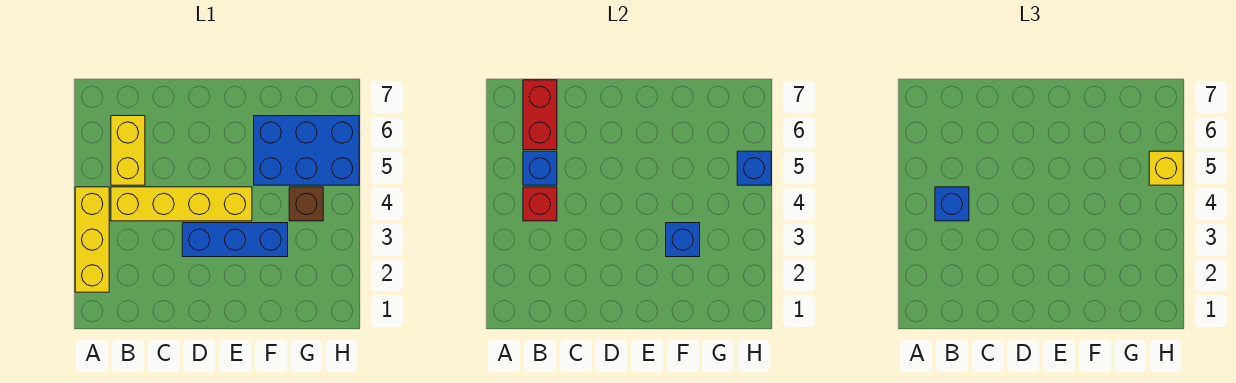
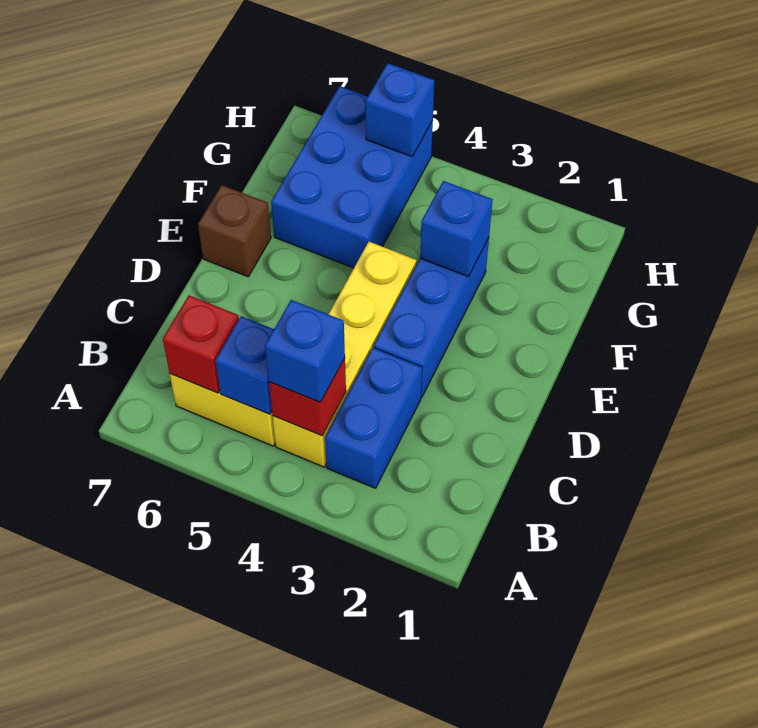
yellow brick A2:A4 level 1 -> none
none -> blue brick B3:C3 level 1
red brick B6:B7 level 2 -> red brick B6 level 2
brown brick G4 level 1 -> brown brick E7 level 1
yellow brick H5 level 3 -> none

